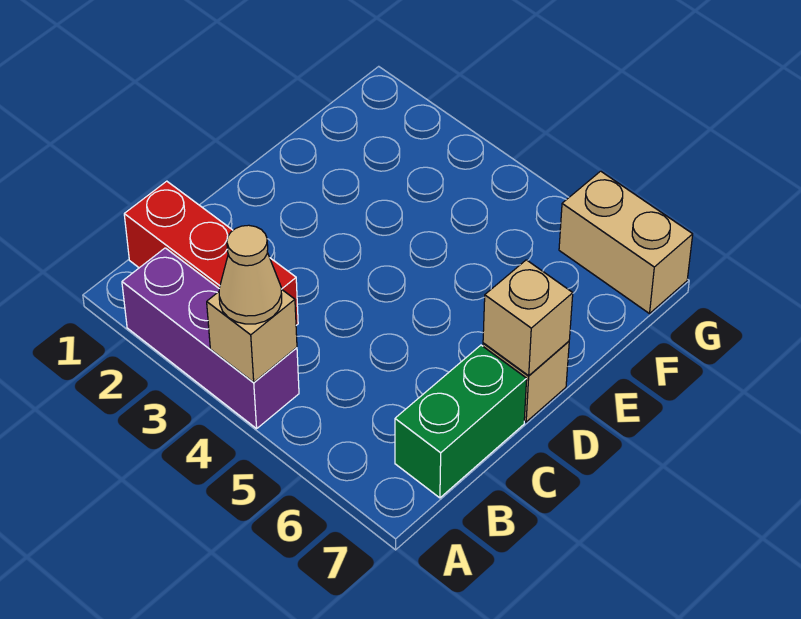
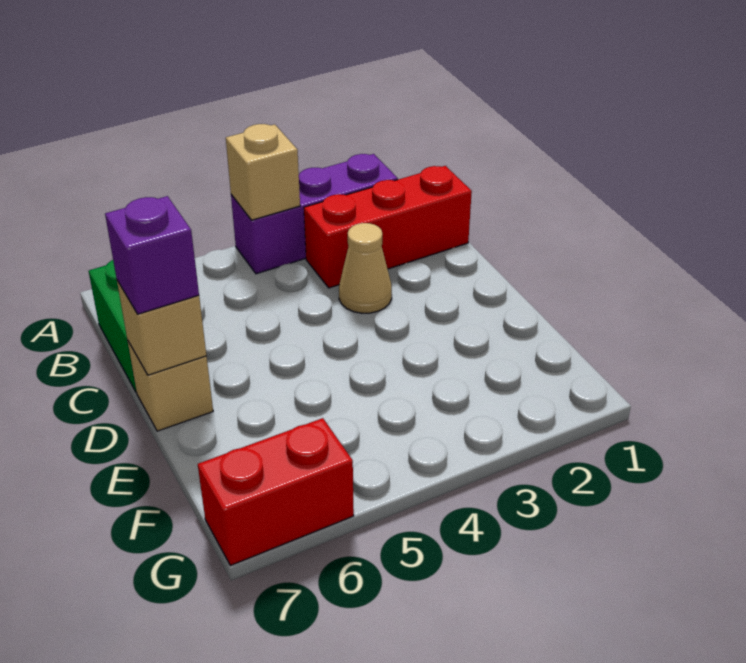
tan cone A4 level 3 -> tan cone C3 level 1
none -> purple brick D7 level 3
tan brick G6:G7 level 1 -> red brick G6:G7 level 1

